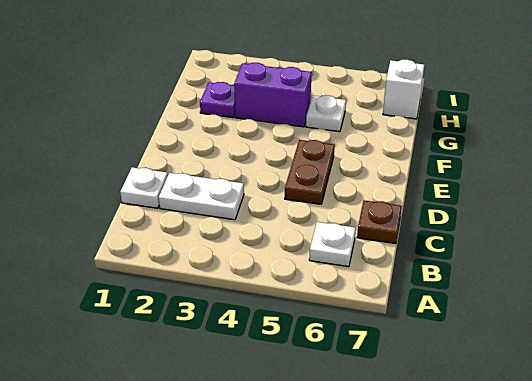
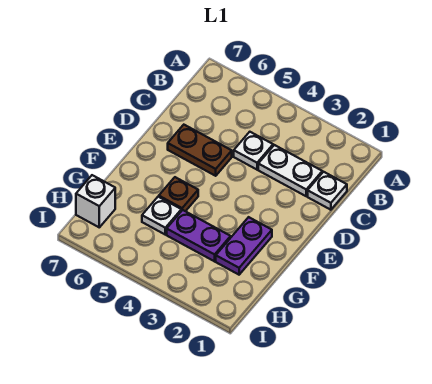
white plate B6 level 1 -> white plate C4 level 1
brown plate C7 level 1 -> brown plate F5 level 1
brown plate D5:E5 level 1 -> brown plate D5:D6 level 1
purple plate G2 level 1 -> purple plate F2:G2 level 1
purple brick G3:G4 level 1 -> purple plate G3:G4 level 1

